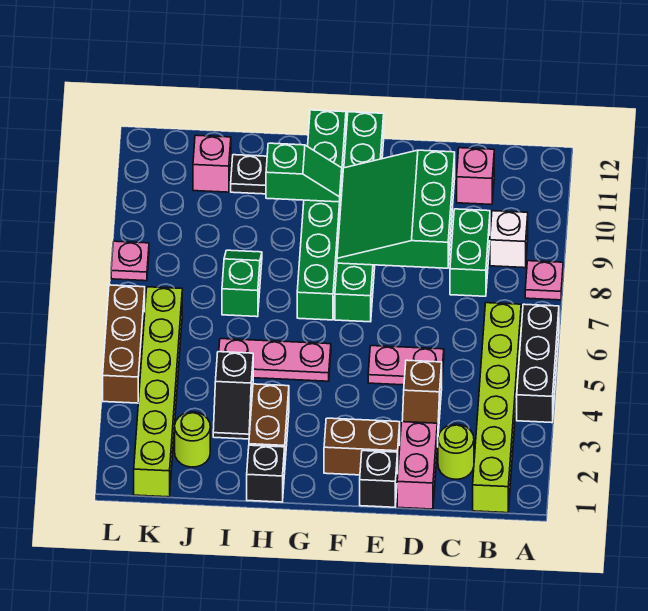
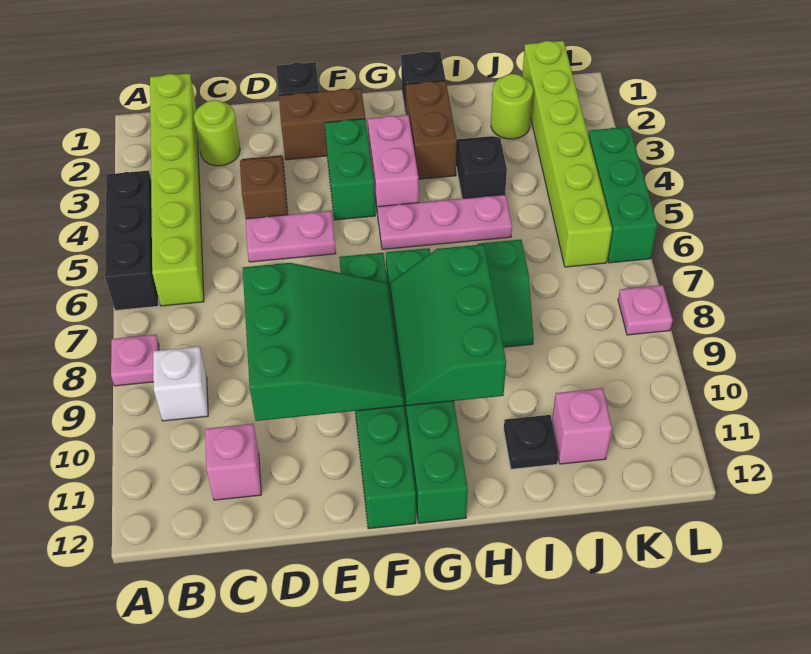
green brick C8:C9 level 1 -> green brick F3:F4 level 1
pink brick D1:D2 level 1 -> pink brick G3:G4 level 1
green slope G10:H10 level 2 top H -> green slope G8:H10 level 2 top H
brown brick L4:L6 level 1 -> green brick L4:L6 level 1

